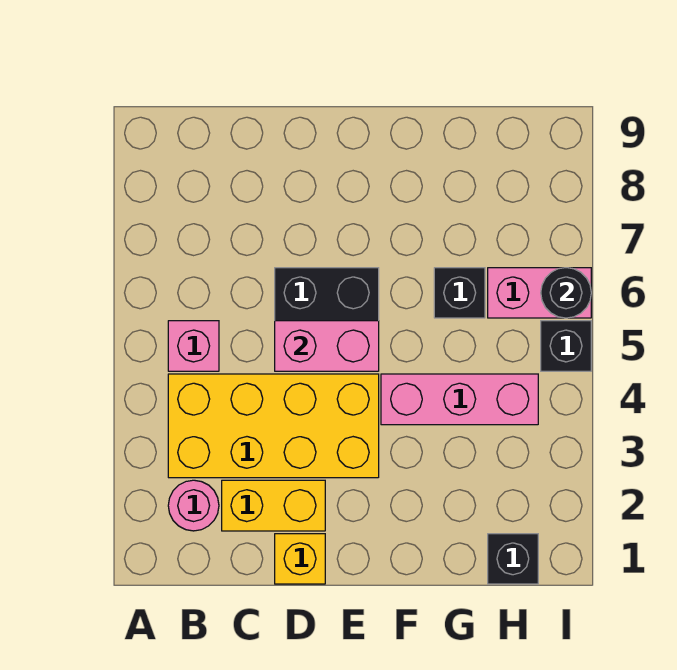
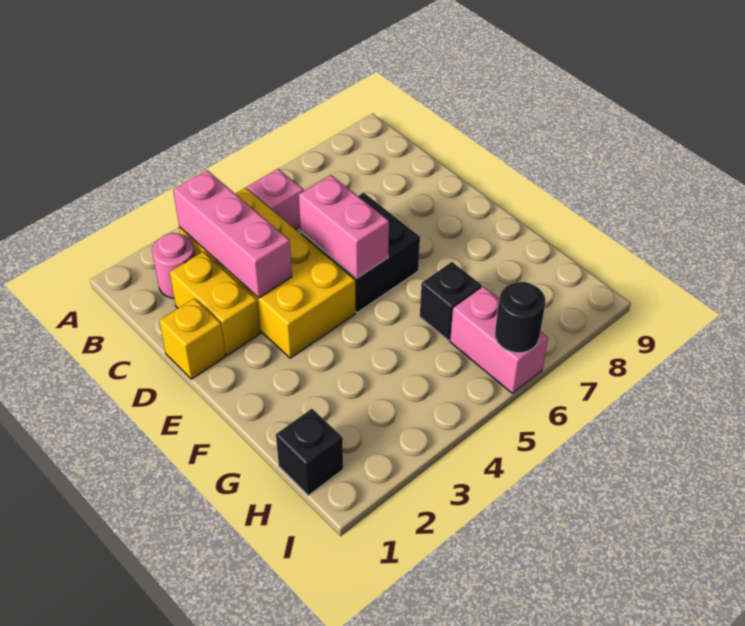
pink brick F4:H4 level 1 -> pink brick B3:D3 level 2
black brick I5 level 1 -> none

